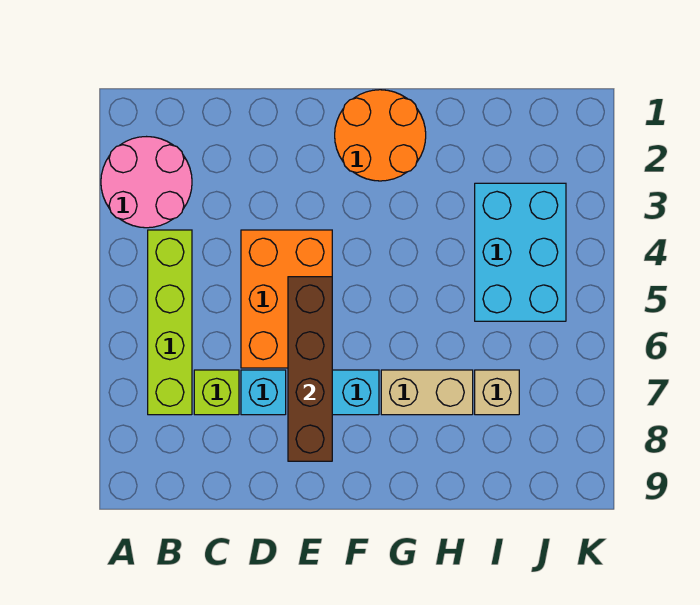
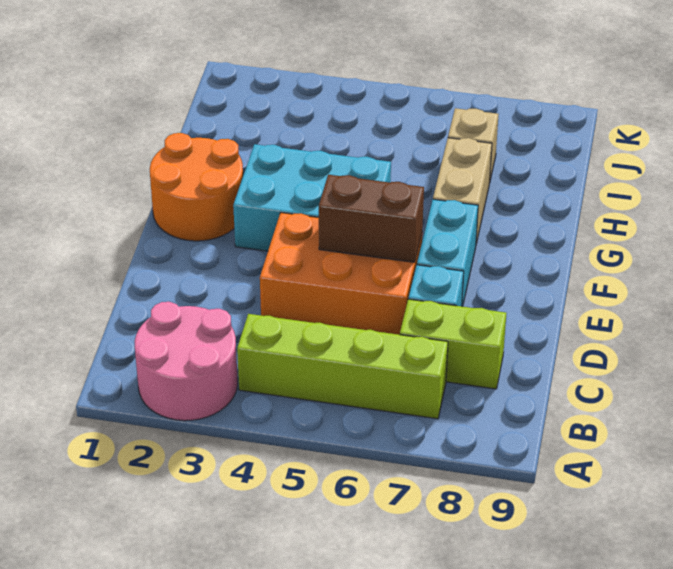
lime brick C7 level 1 -> lime brick C7:C8 level 1
brown brick E5:E8 level 2 -> brown brick E5:E6 level 2
cyan brick I3:J5 level 1 -> cyan brick F3:G5 level 1

